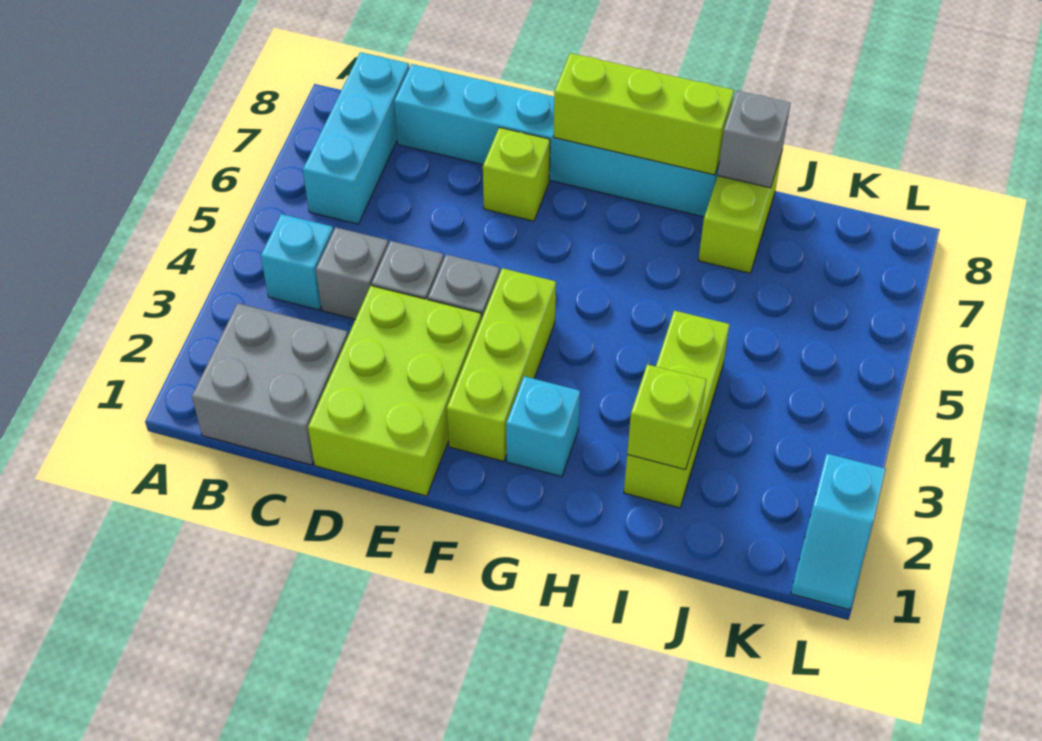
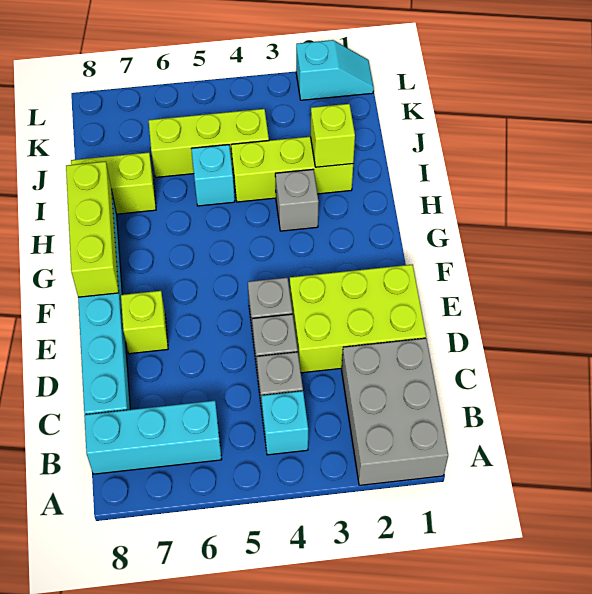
grey brick B1:C2 level 1 -> grey brick A1:C2 level 1
lime brick F2:F4 level 1 -> lime brick J4:J6 level 1
cyan brick G2 level 1 -> cyan brick I5 level 1
grey brick I8 level 2 -> grey brick H3 level 1

